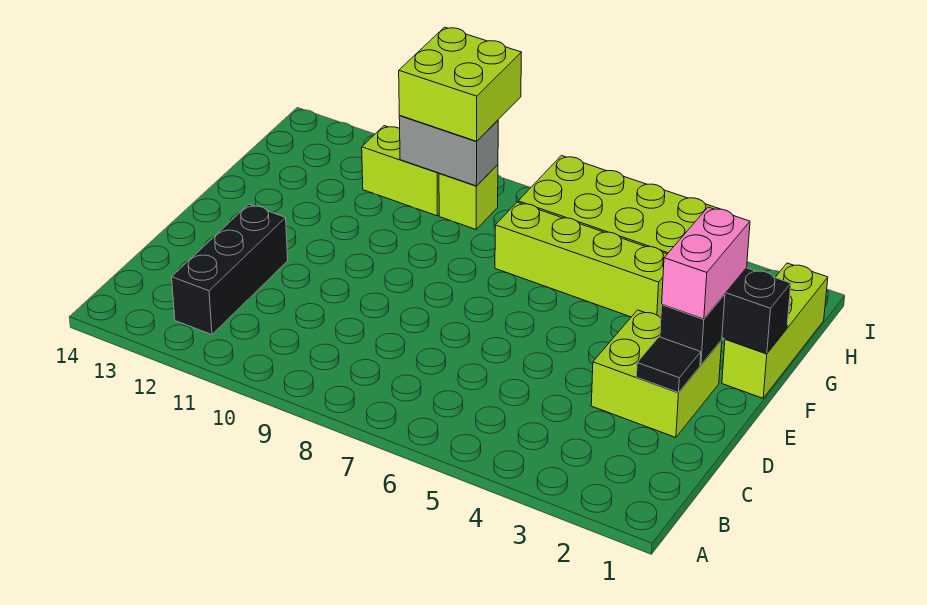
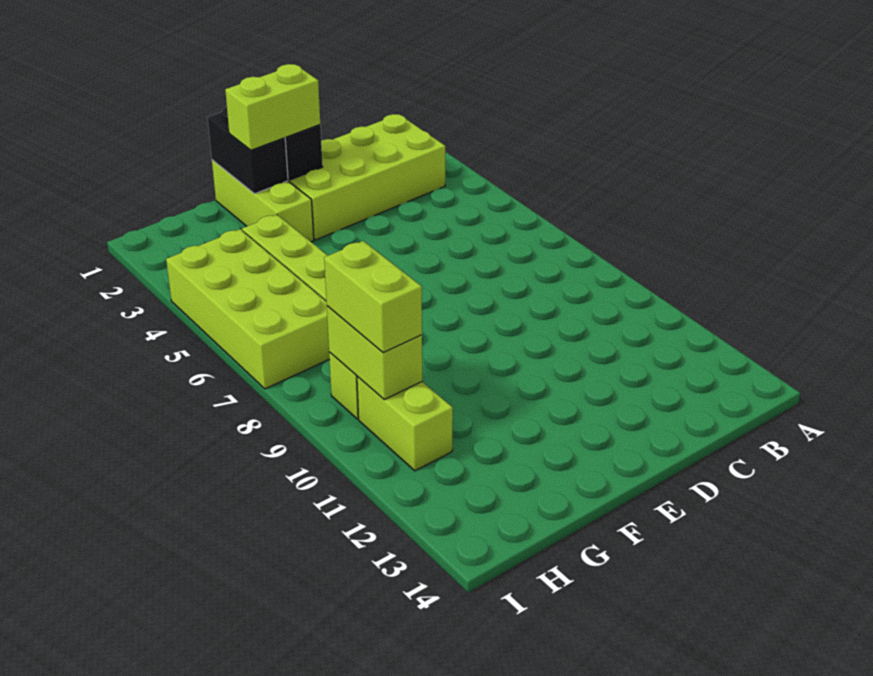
black brick B12:D12 level 1 -> none
lime brick D2:E3 level 1 -> lime brick B2:E3 level 1
black tile D2 level 2 -> none
pink brick E2:F2 level 3 -> lime brick E2:F2 level 3
lime brick F1:H1 level 1 -> lime brick F1:F3 level 1
grey brick H9:H10 level 2 -> lime brick H9:H10 level 2
lime brick H9:I10 level 3 -> lime brick H9:H10 level 3

